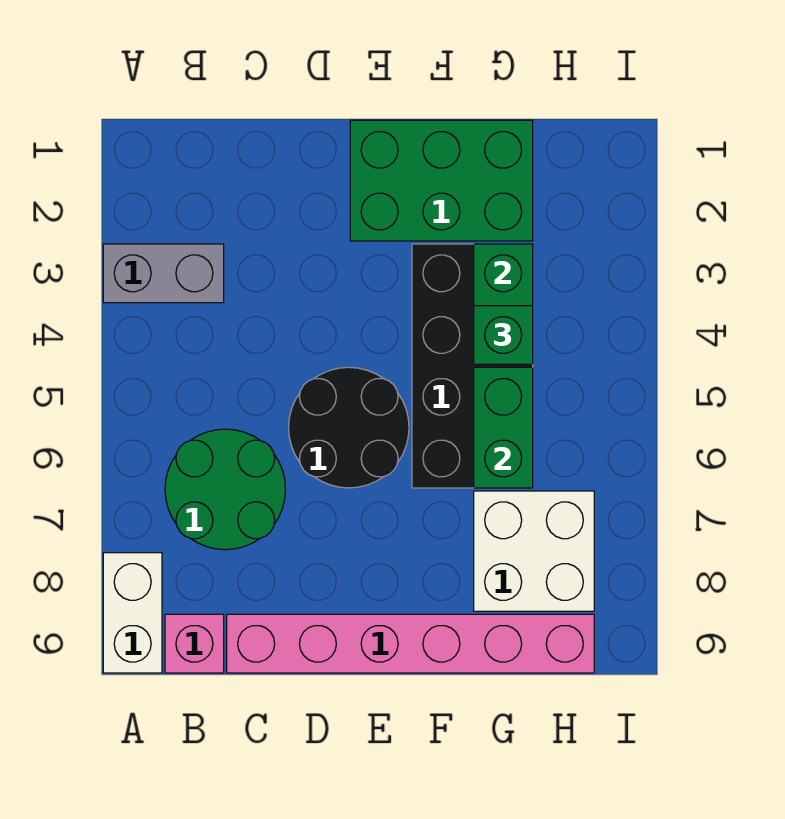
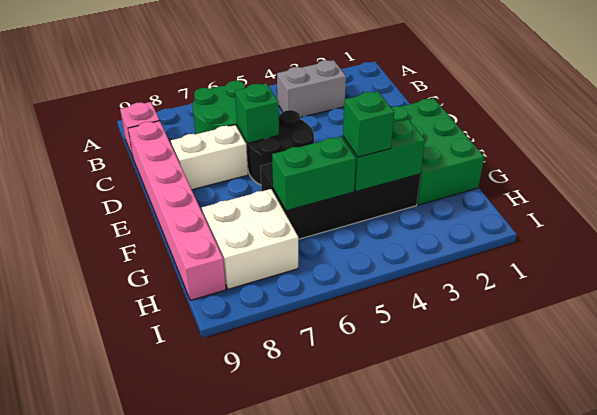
grey brick A3:B3 level 1 -> grey brick B3:B4 level 1
white brick A8:A9 level 1 -> white brick D7:D8 level 1
none -> green brick D6 level 2

